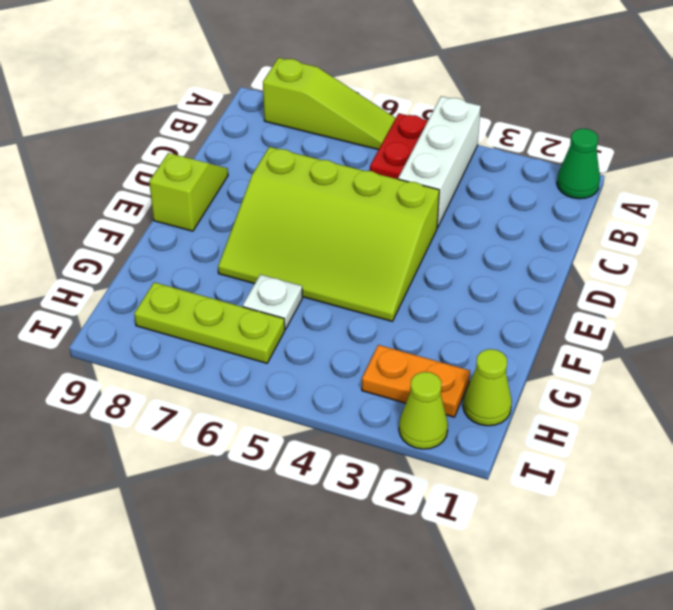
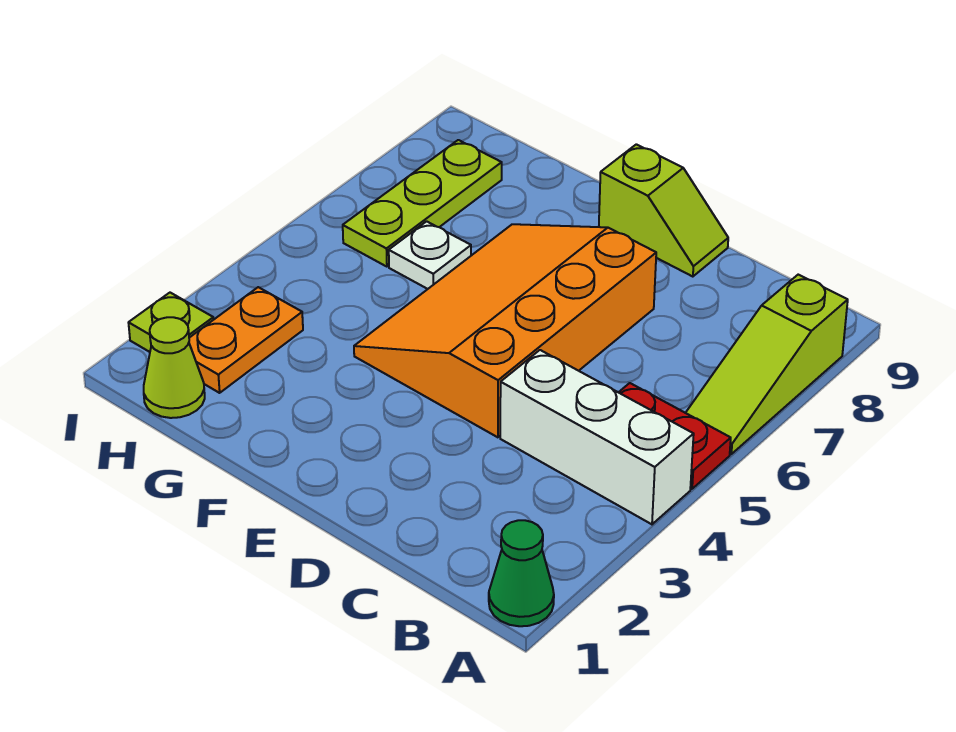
lime slope D4:F7 level 1 top D -> orange slope D4:F7 level 1 top D
lime cone I2 level 1 -> lime plate I2 level 1

